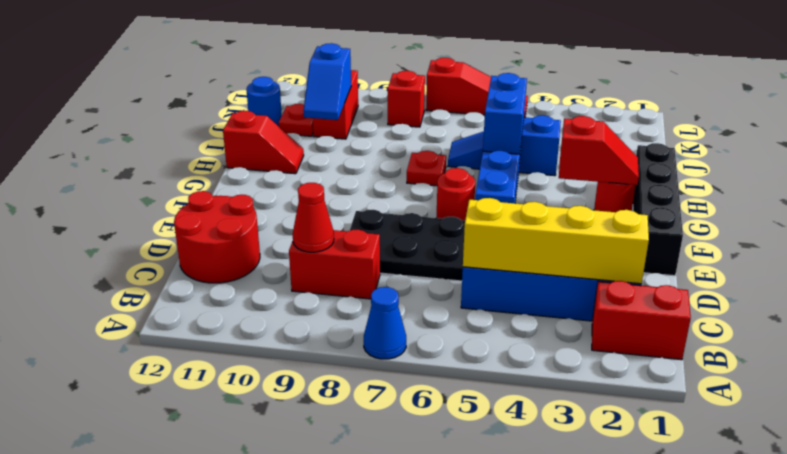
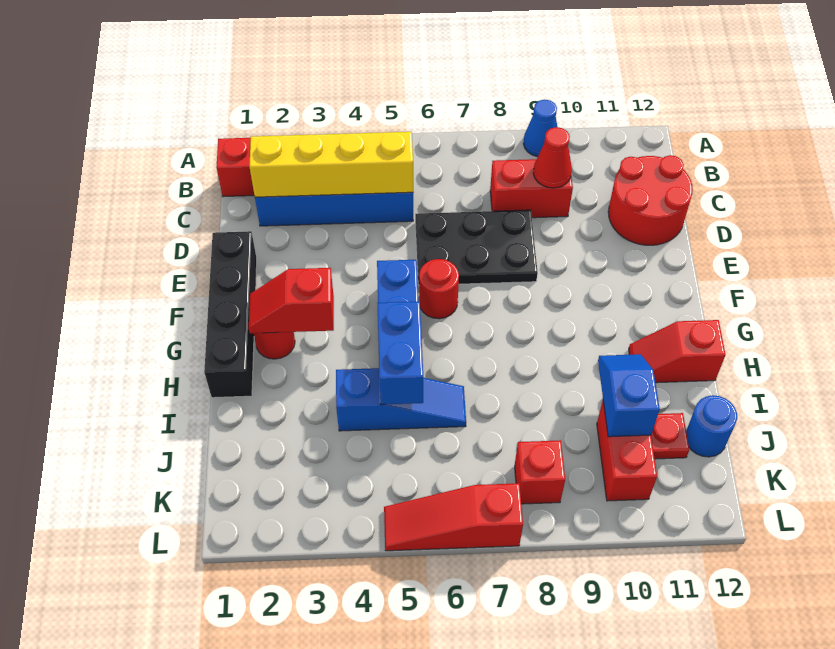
blue cone A7 level 1 -> blue cone A9 level 1
red plate H7 level 1 -> none

